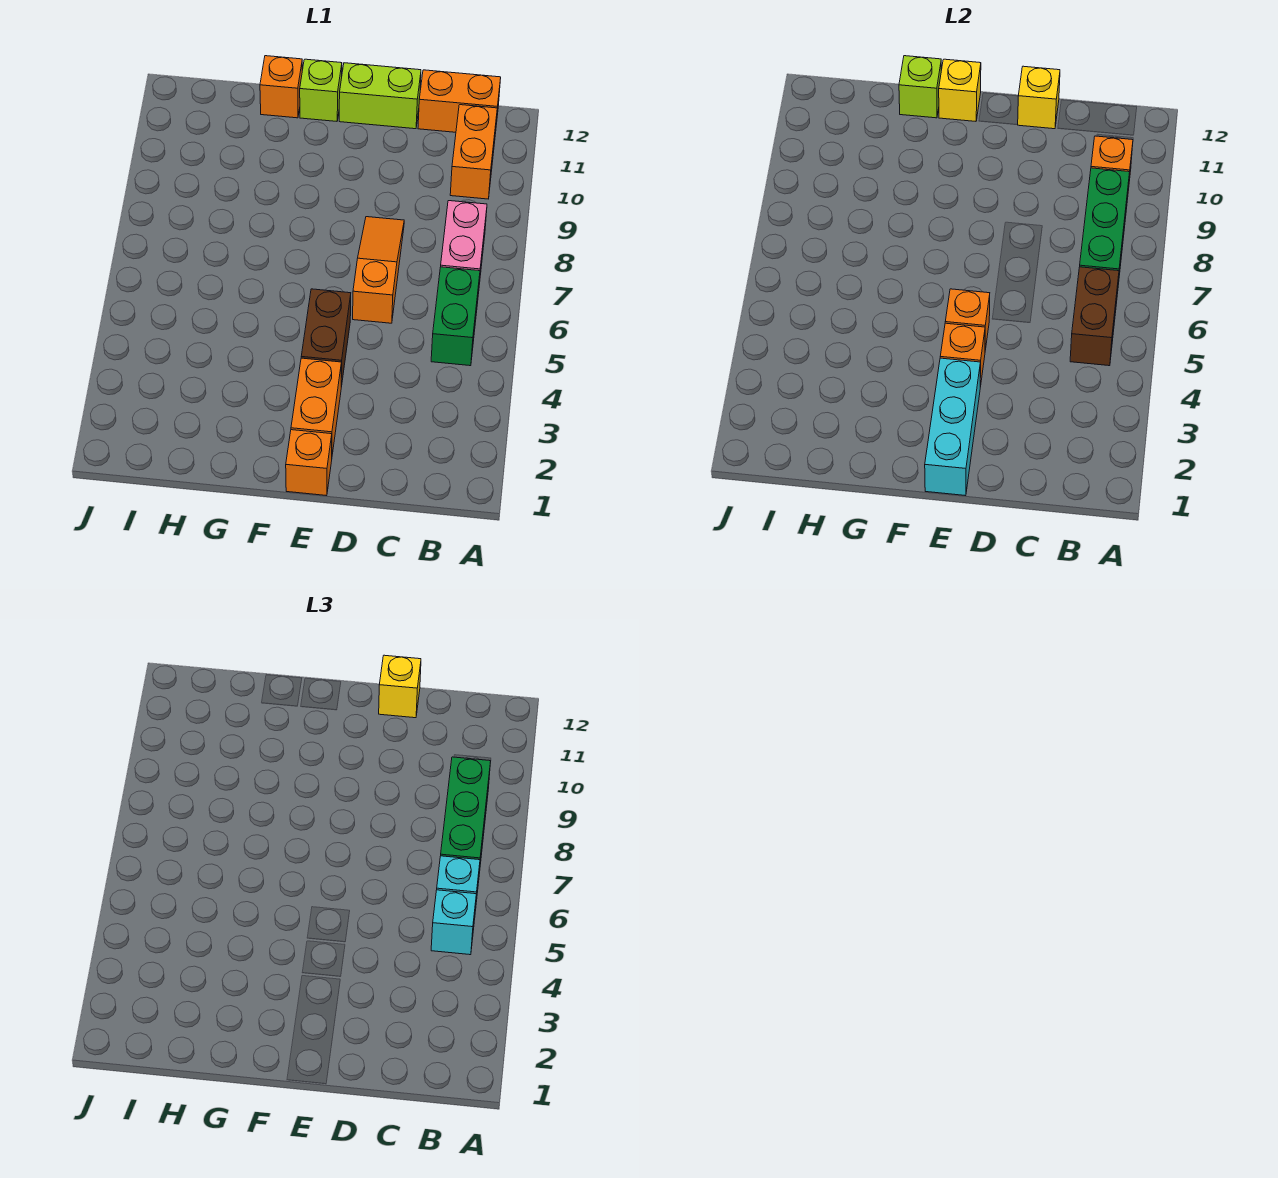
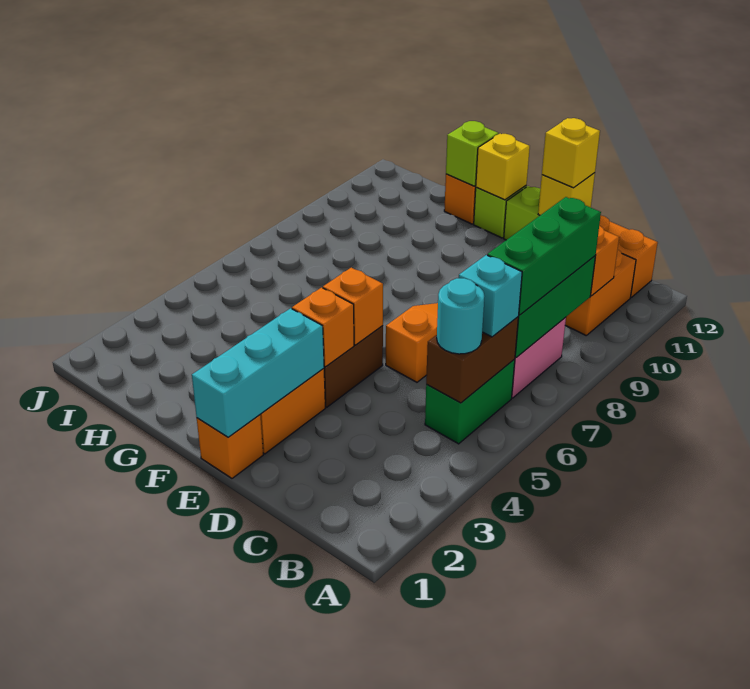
cyan brick B5 level 3 -> cyan round brick B5 level 3

